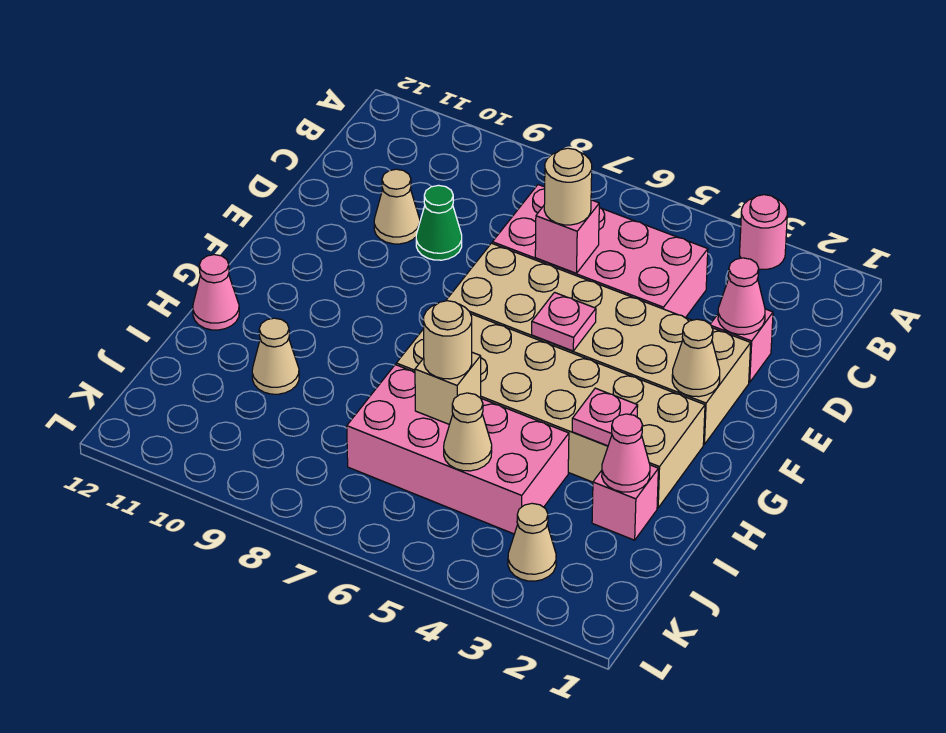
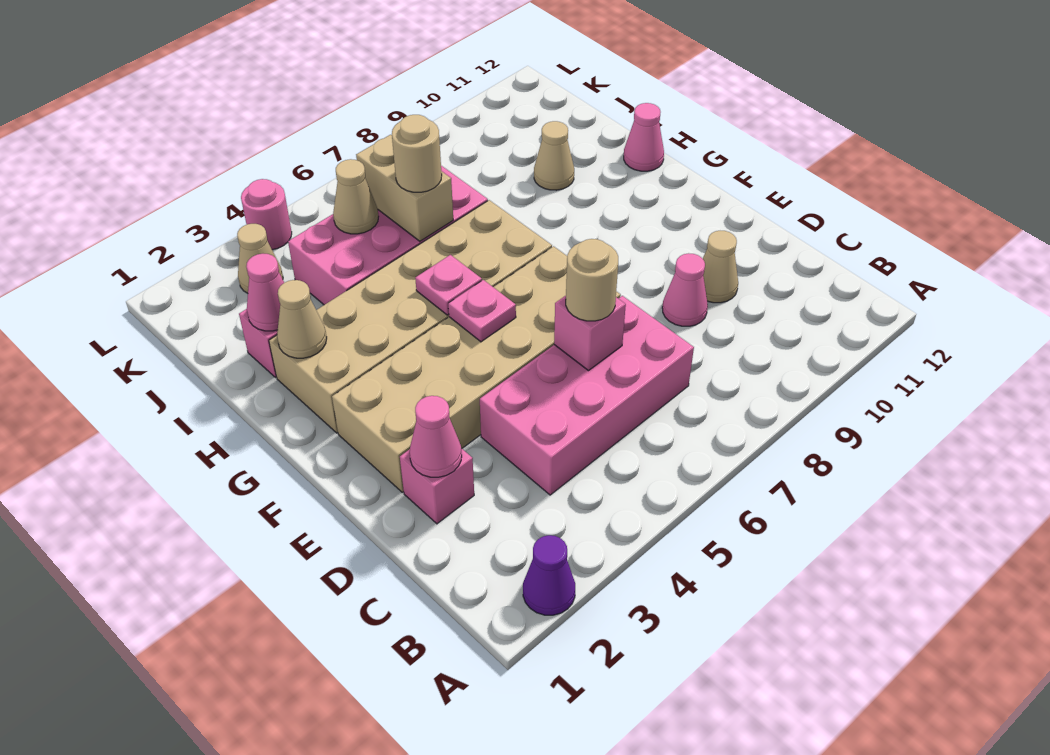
none -> purple cone A2 level 1
pink round brick A3 level 1 -> pink round brick L4 level 1
green cone D9 level 1 -> pink cone D9 level 1
tan cone F2 level 2 -> tan cone H2 level 2
pink plate H3 level 2 -> pink plate G5 level 2
tan brick I6 level 2 -> tan brick I6:J6 level 2

